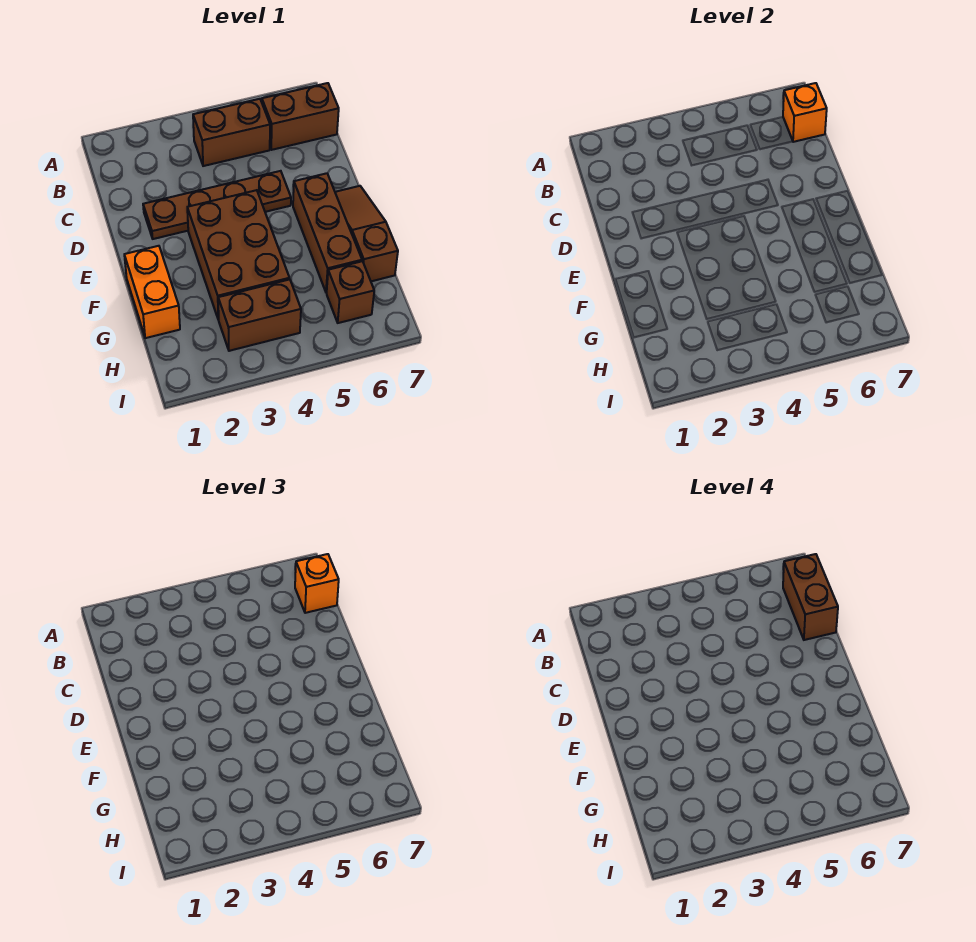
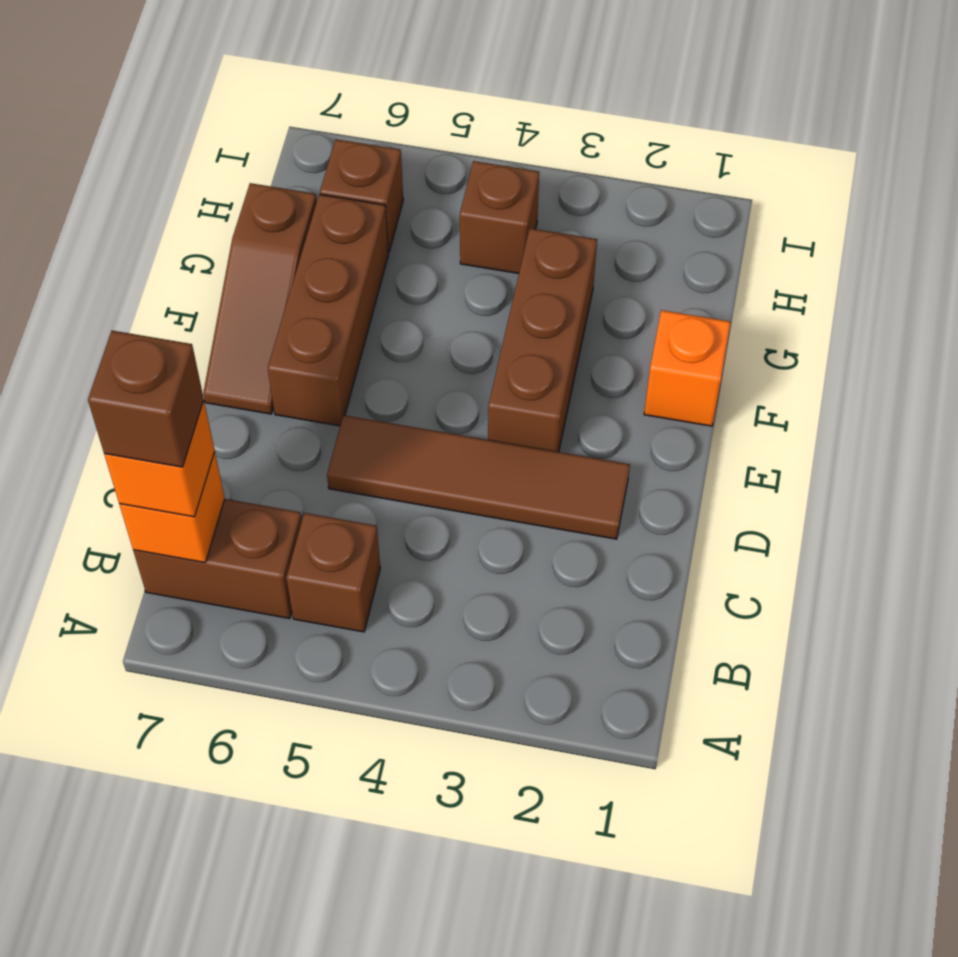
brown brick B4:B5 level 1 -> brown brick B5 level 1
brown brick B7:C7 level 4 -> brown brick B7 level 4
brown plate D2:D5 level 1 -> brown tile D2:D5 level 1
brown brick E3:G4 level 1 -> brown brick E3:G3 level 1
orange brick F1:G1 level 1 -> orange brick F1 level 1
brown brick H3:H4 level 1 -> brown brick H4 level 1

